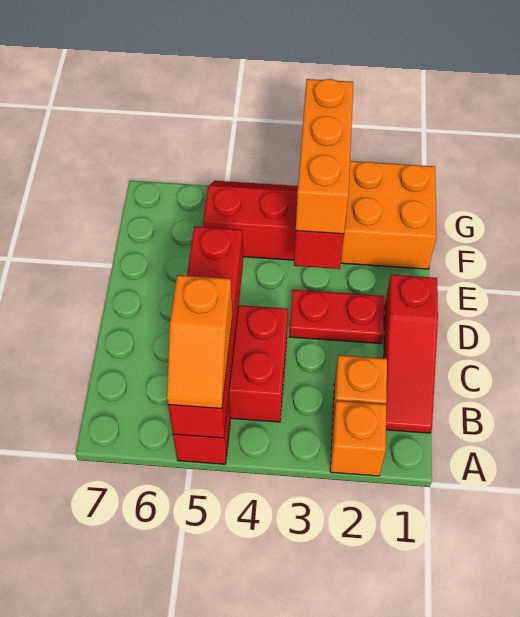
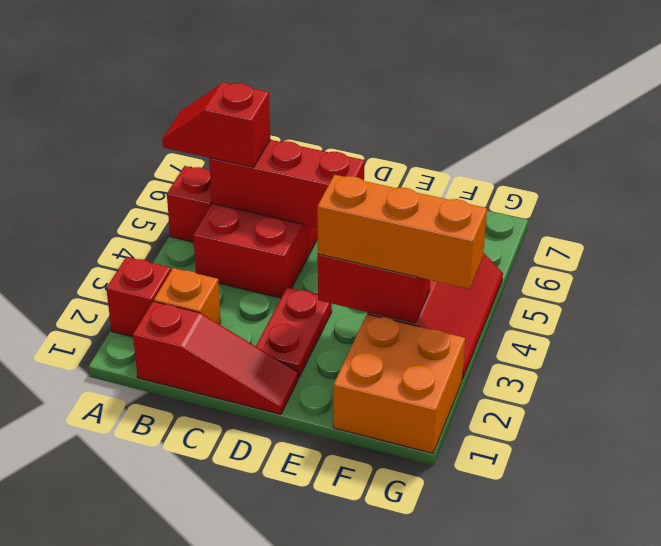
orange brick A2 level 1 -> red brick A2 level 1
red brick A5:D5 level 2 -> red brick B5:D5 level 2
orange slope A5:B5 level 3 top B -> red slope A5:B5 level 3 top B
red slope B1:D1 level 1 top D -> red slope B1:D1 level 1 top B

